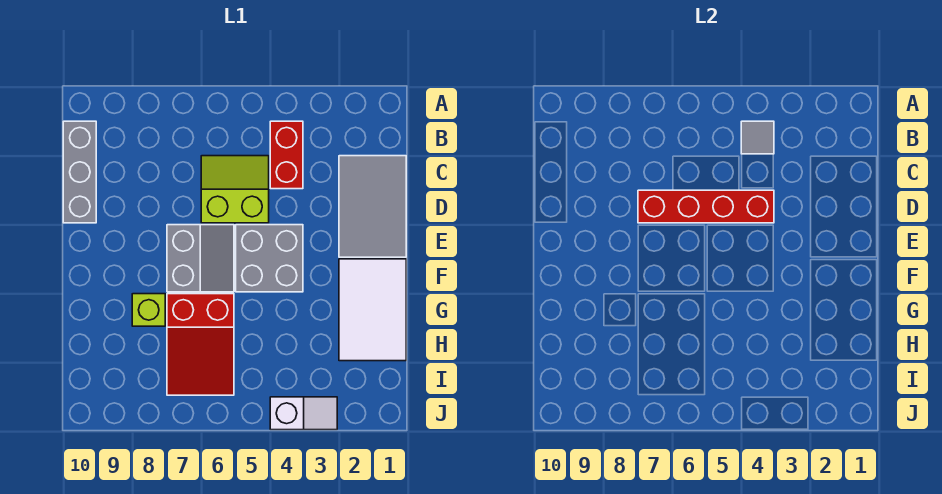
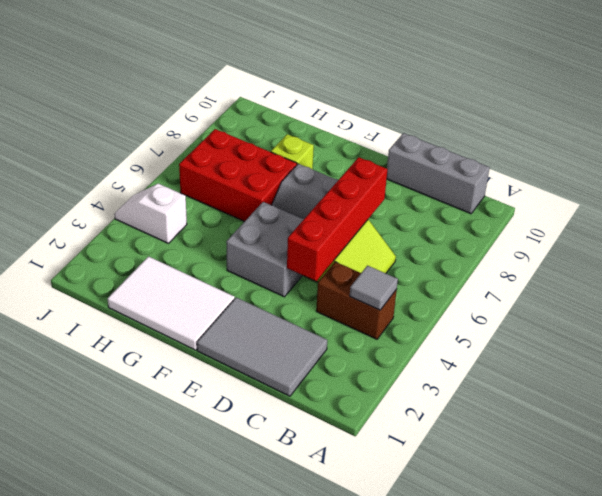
red brick B4:C4 level 1 -> brown brick B4:C4 level 1
red slope G6:I7 level 1 top G -> red brick G6:I7 level 1
white slope J3:J4 level 1 top 4 -> white slope I4:J4 level 1 top I

